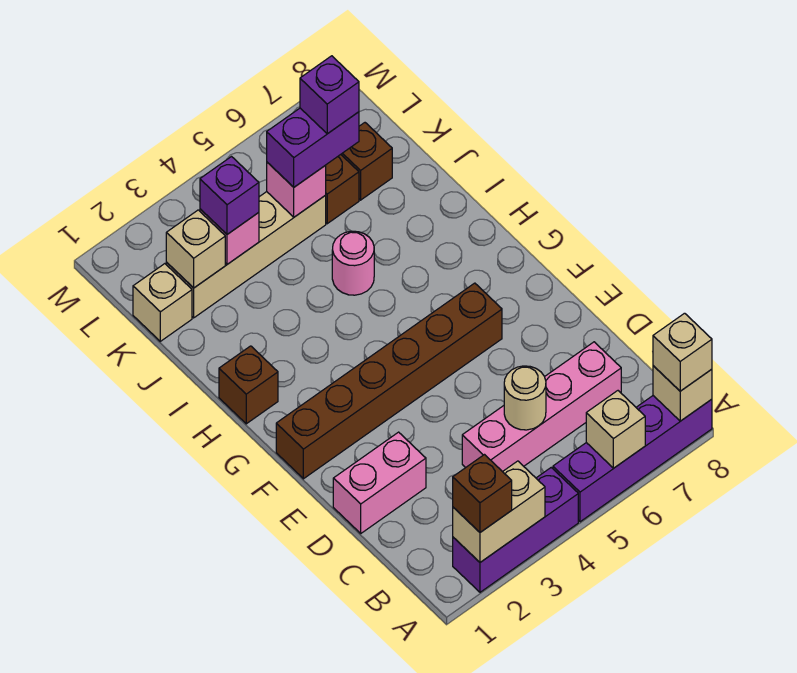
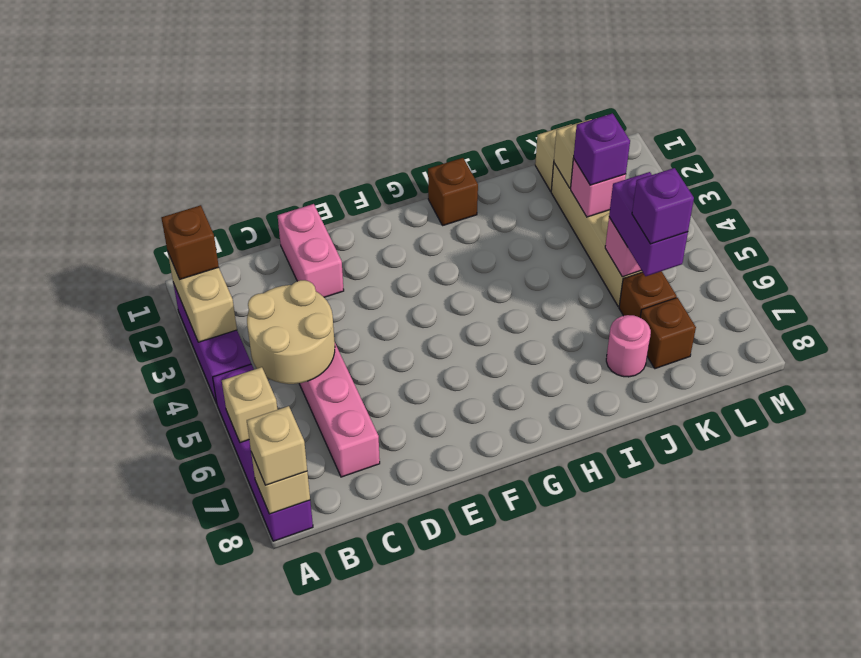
tan round brick C5 level 2 -> tan round brick B4:C5 level 2
brown brick F1:F6 level 1 -> none
pink round brick I5 level 1 -> pink round brick J7 level 1

